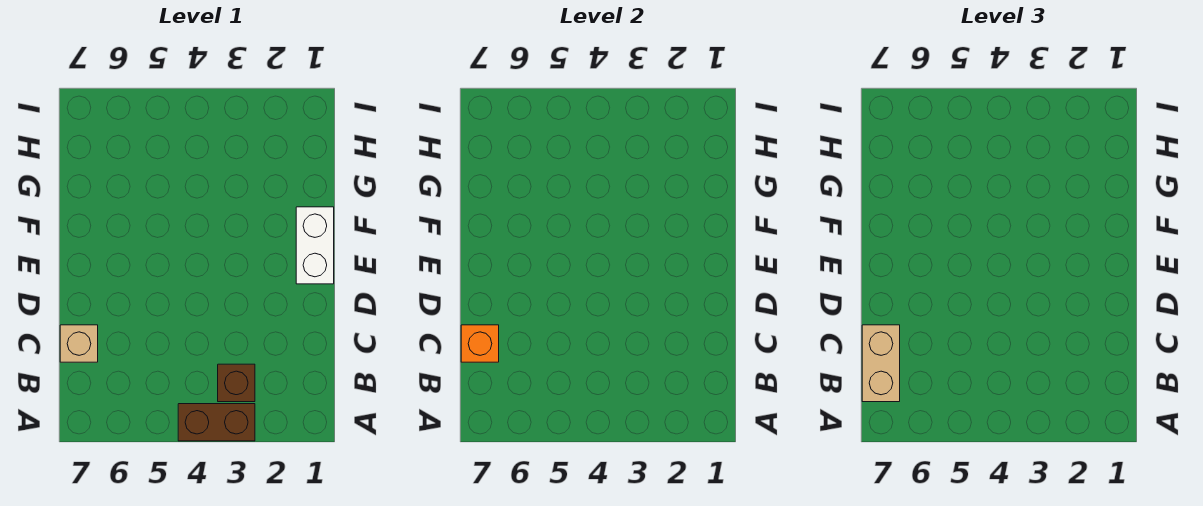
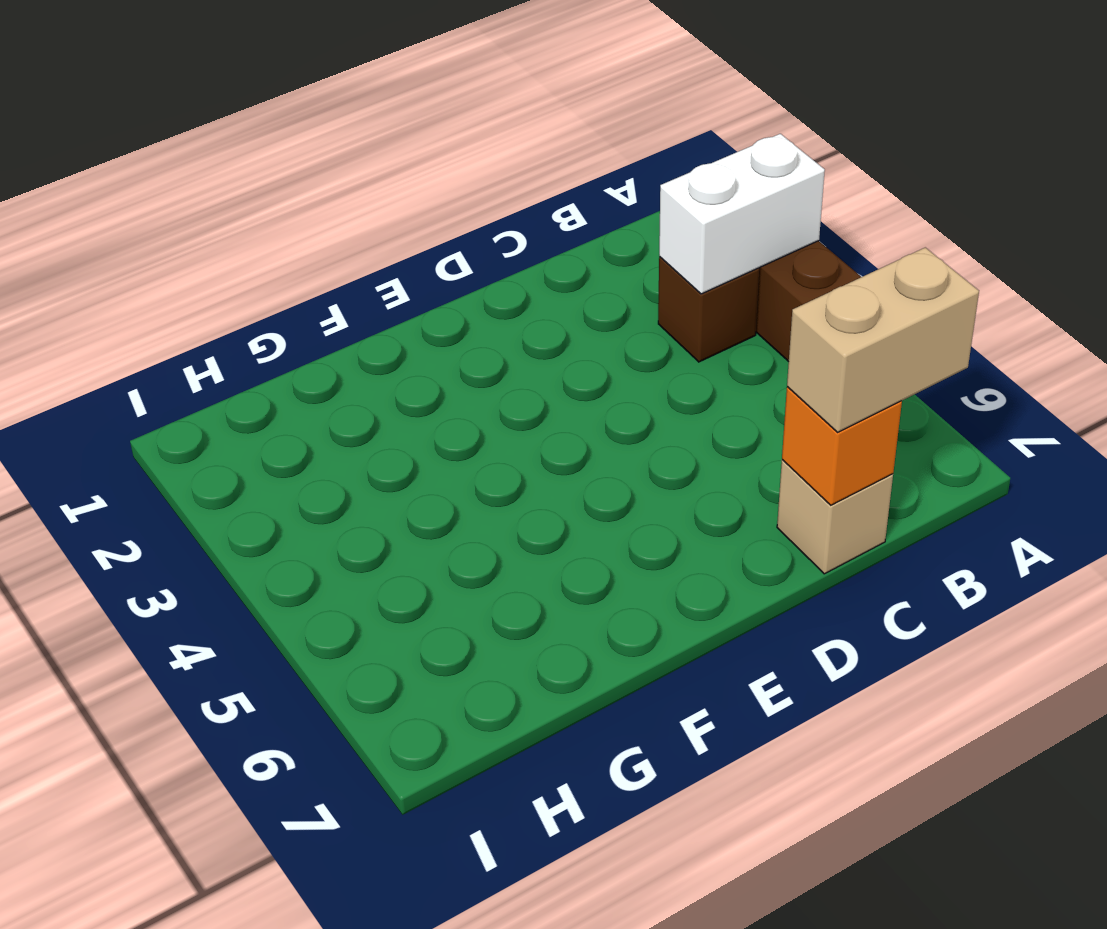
white brick E1:F1 level 1 -> white brick A3:B3 level 2

